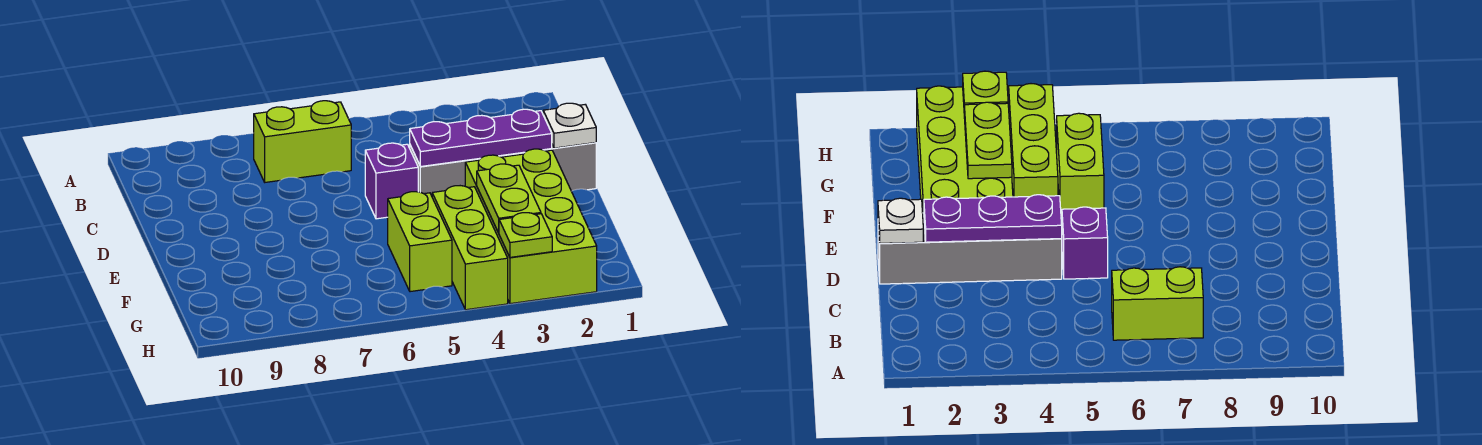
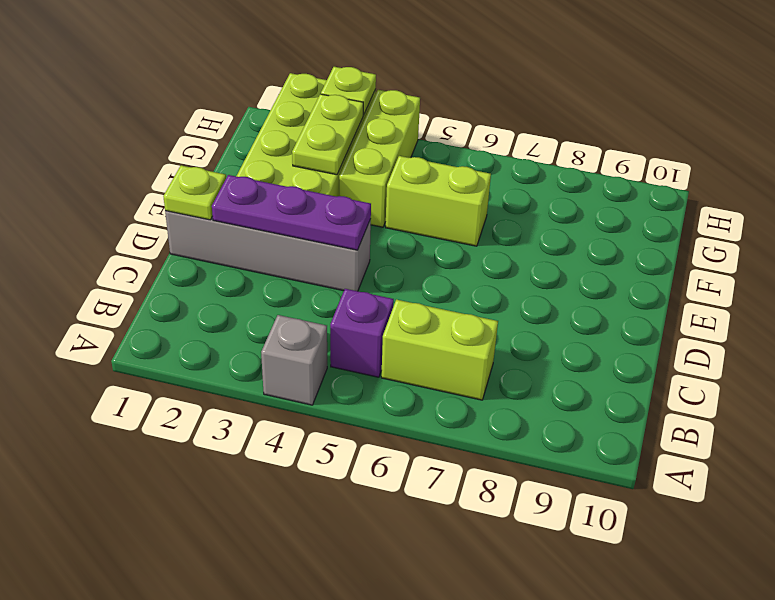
none -> grey brick A4 level 1
white plate D1 level 2 -> lime plate D1 level 2
purple brick D5 level 1 -> purple brick B5 level 1
lime brick F5:G5 level 1 -> lime brick F5:F6 level 1

